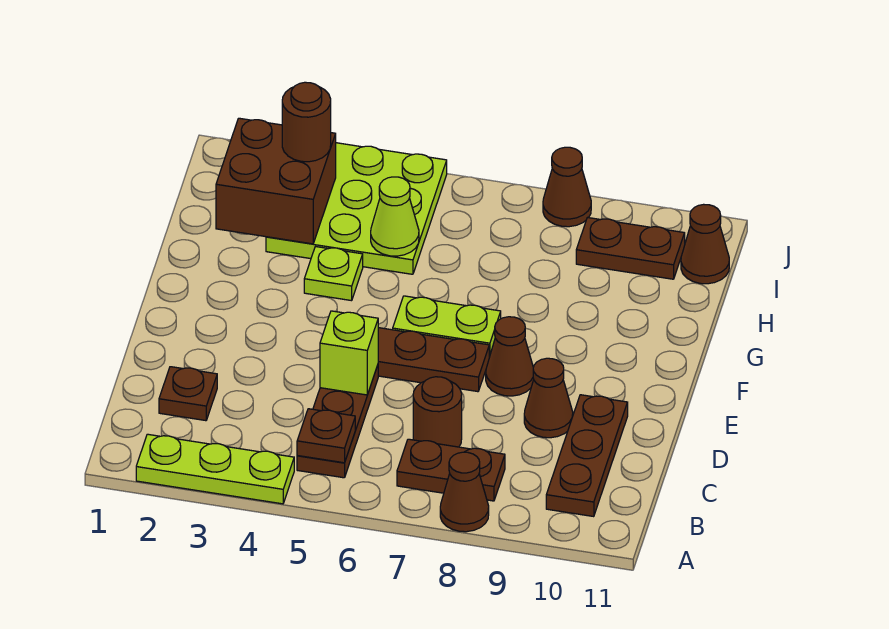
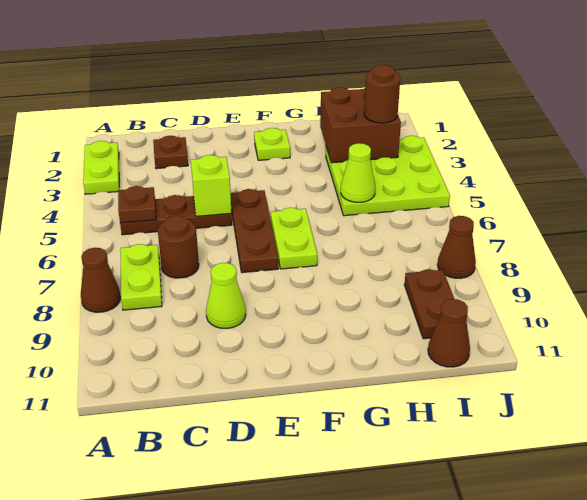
lime plate A2:A4 level 1 -> lime plate A2:A3 level 1
brown plate B7:B8 level 1 -> lime plate B7:B8 level 1
brown plate B10:D10 level 1 -> none
brown cone D9 level 1 -> lime cone D9 level 1
brown cone E8 level 1 -> none
lime plate G4 level 1 -> lime plate F2 level 1

